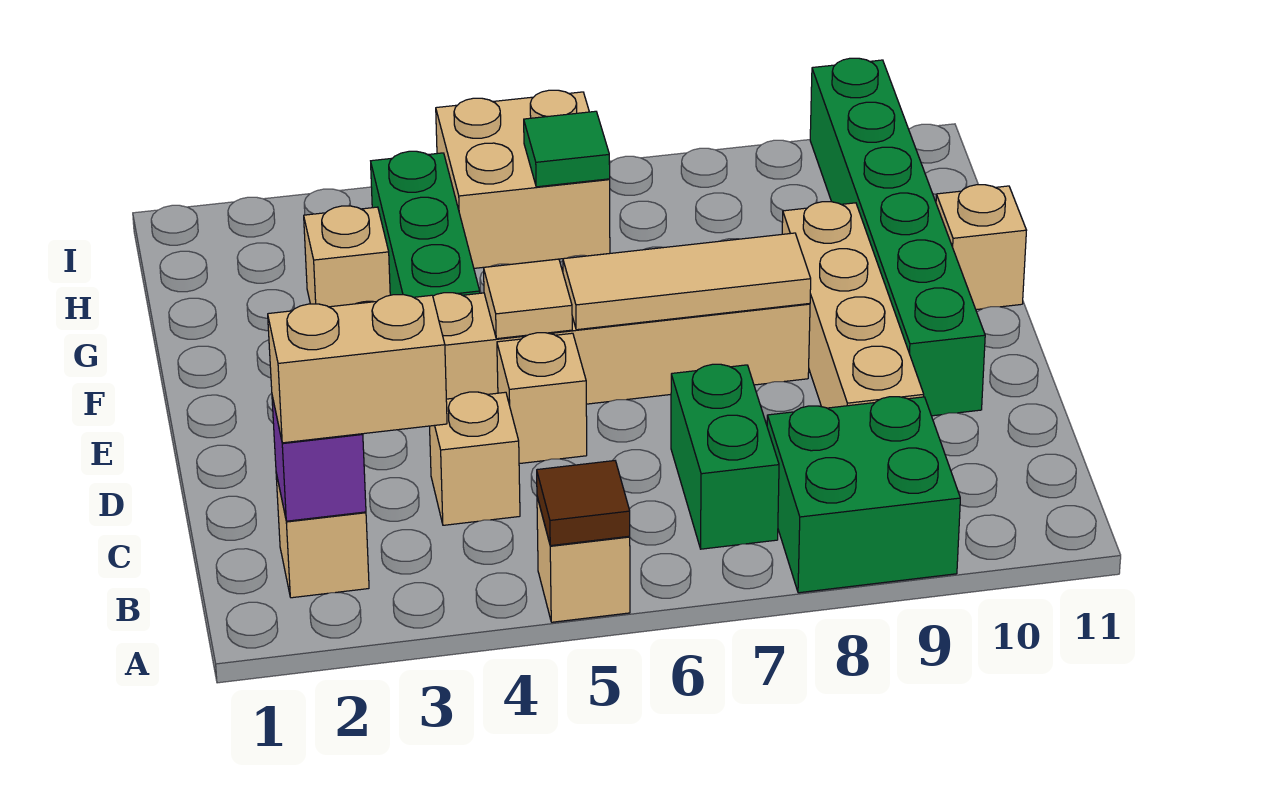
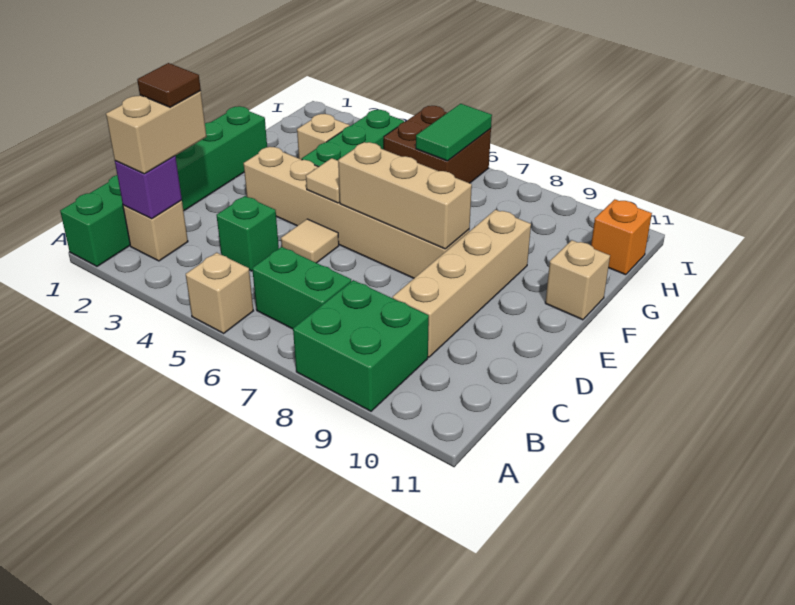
brown tile A5 level 2 -> brown tile C2 level 4
tan brick B2:B3 level 3 -> tan brick B2:C2 level 3
green brick B7:C7 level 1 -> green brick B6:B7 level 1
tan brick C4 level 1 -> green brick C4 level 1
tan brick D5 level 1 -> tan tile D5 level 1
green brick D10:I10 level 1 -> green brick A1:F1 level 1
tan tile E6:E8 level 2 -> tan brick E6:E8 level 2
tan brick H5:I6 level 1 -> brown brick H5:I6 level 1
green tile H6 level 2 -> green tile H6:I6 level 2
none -> orange brick H11 level 1

